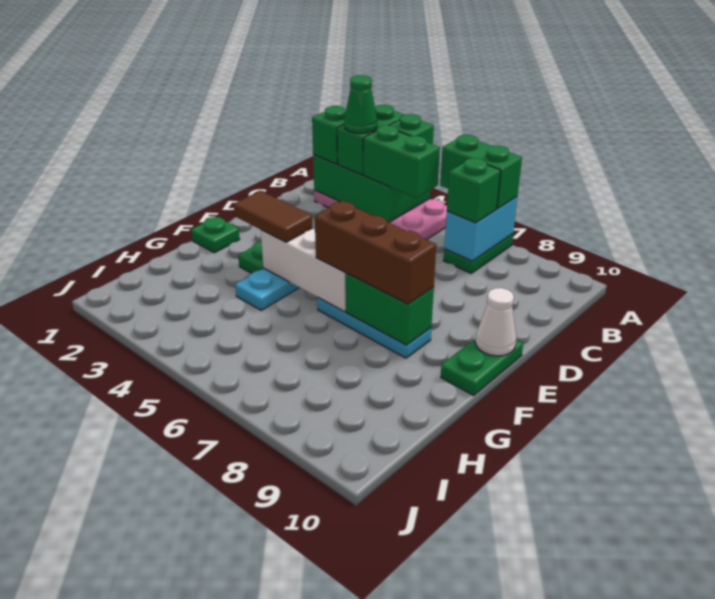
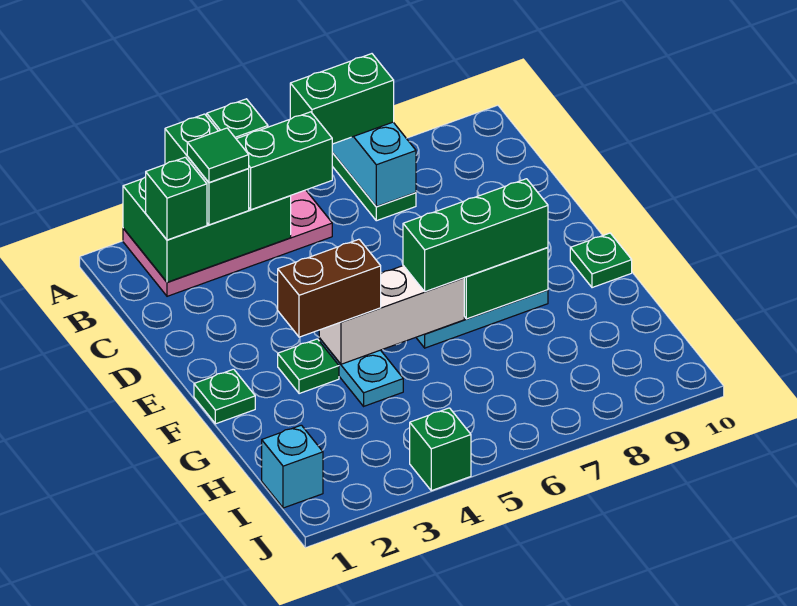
green cone B3 level 4 -> green tile B3 level 4
green brick B7 level 3 -> green brick J4 level 1
green plate E10:F10 level 1 -> green plate F10 level 1
white cone E10 level 2 -> none
brown tile F3:F4 level 3 -> brown brick F3:F4 level 3
brown brick F6:F8 level 3 -> green brick F6:F8 level 3
none -> cyan brick I1 level 1

